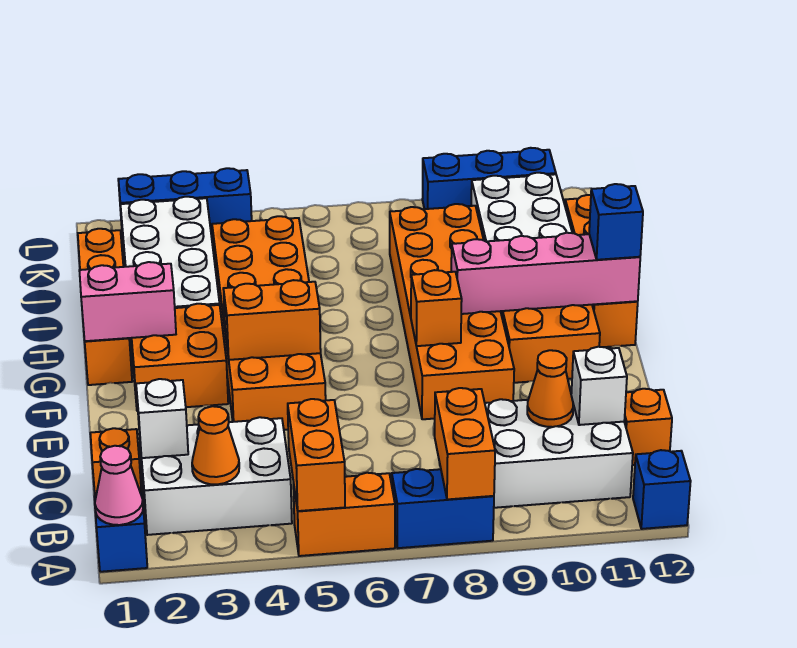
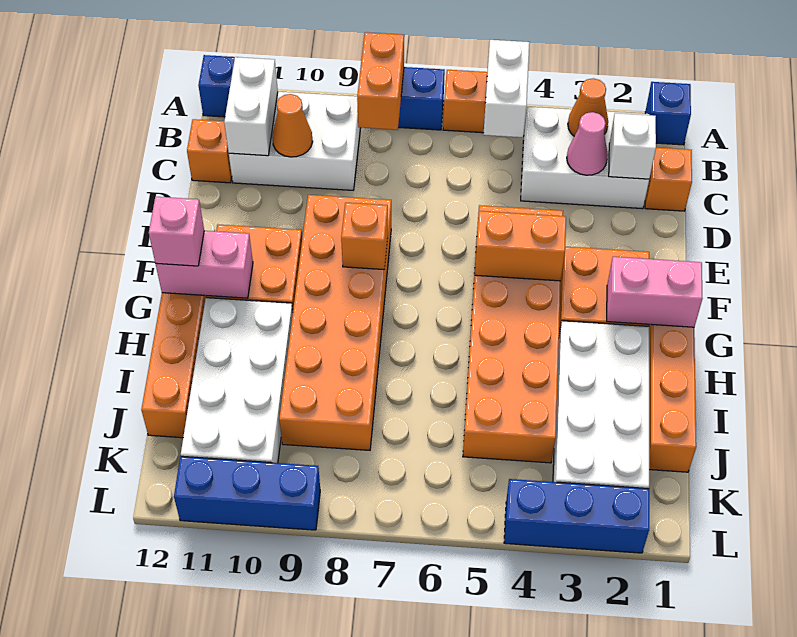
pink cone A1 level 2 -> pink cone C3 level 2
orange brick A5:B5 level 2 -> white brick A5:B5 level 2
white brick C11 level 2 -> white brick B11:C11 level 2
pink brick G9:G12 level 2 -> pink brick G11:G12 level 2
blue brick G12 level 3 -> pink brick G12 level 3

